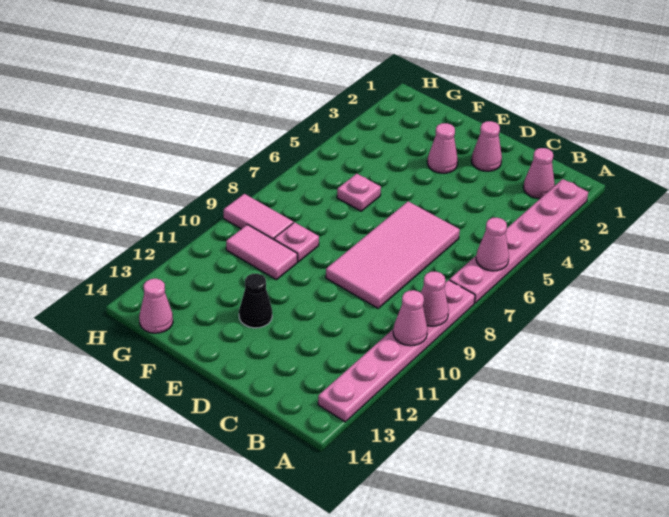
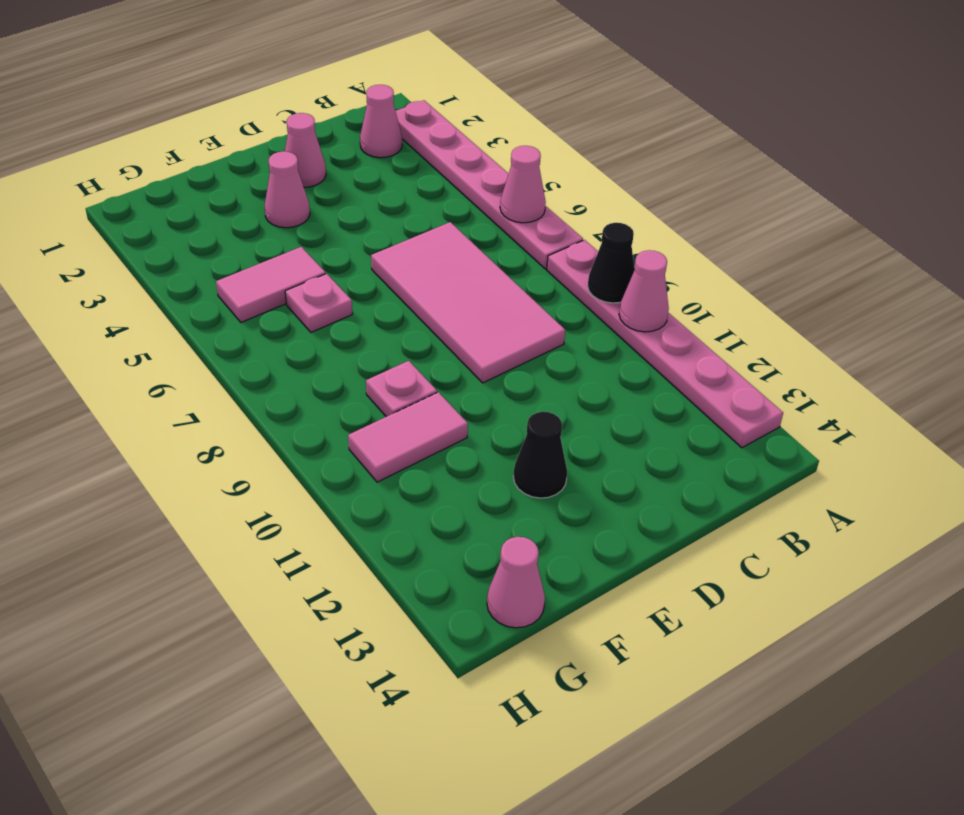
pink cone A9 level 2 -> black cone A9 level 2
pink tile G9:H9 level 1 -> pink tile F5:G5 level 1

